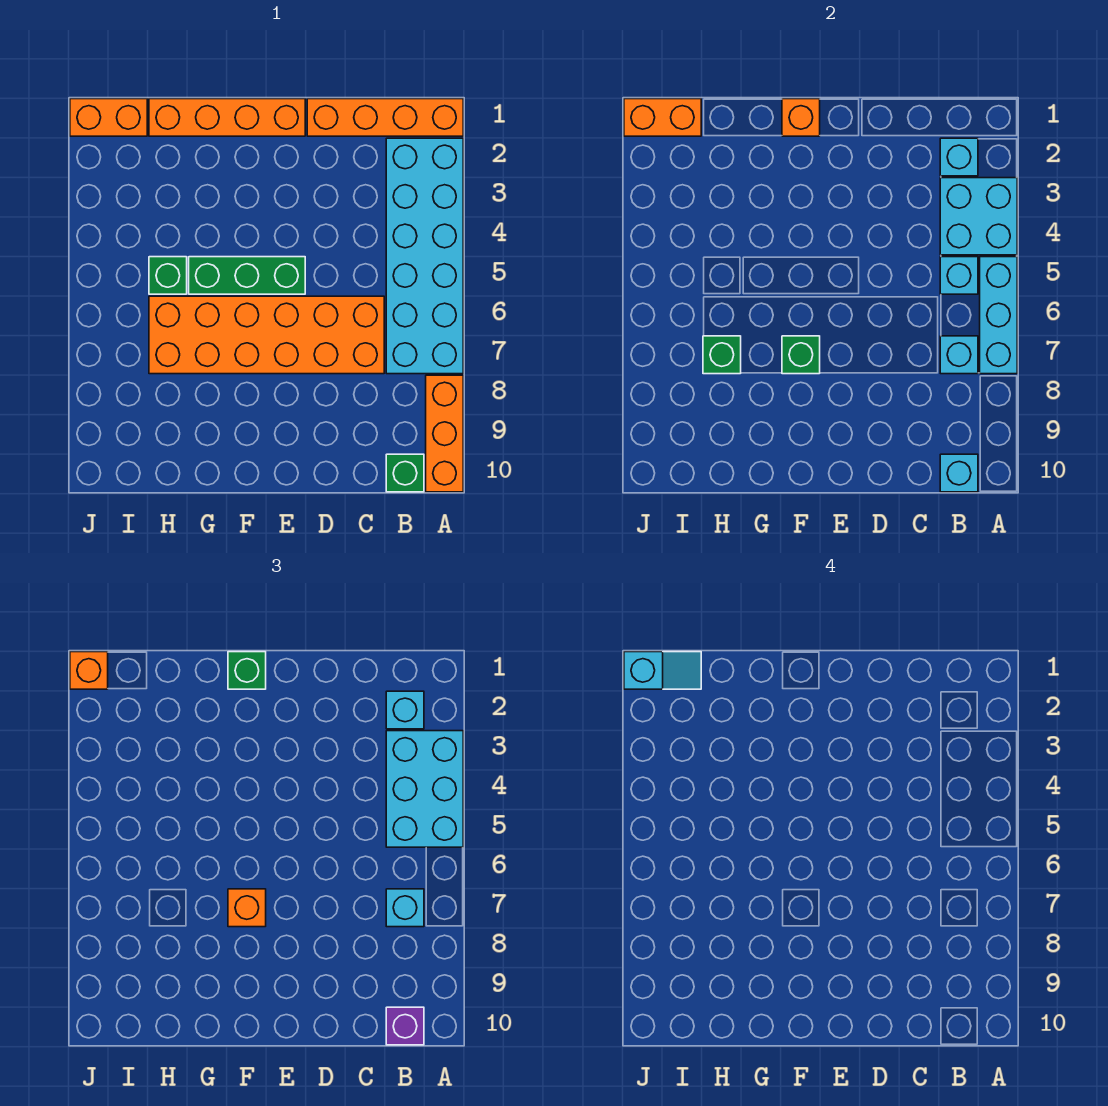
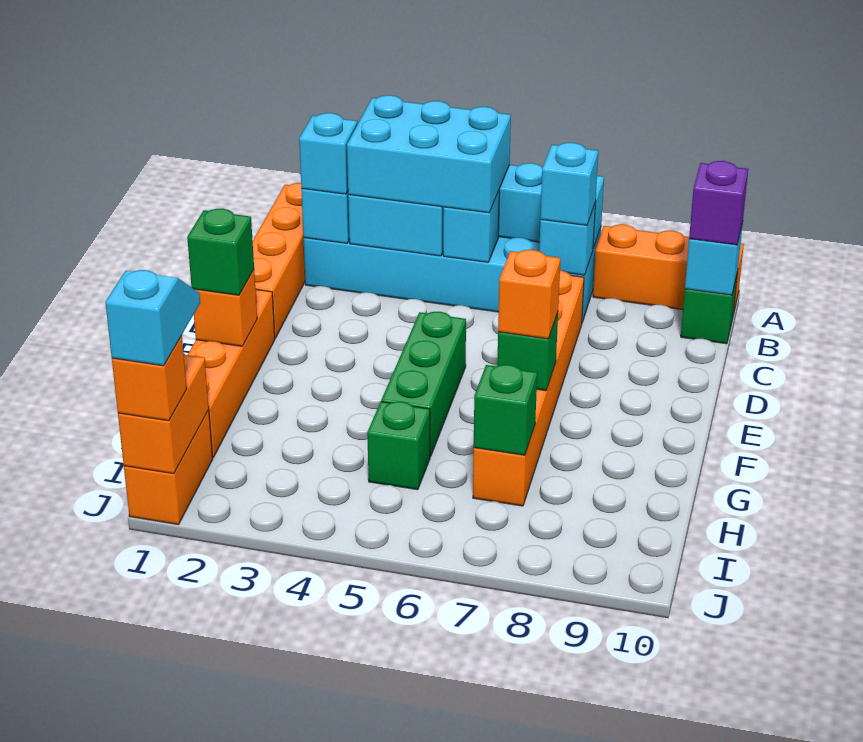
orange brick C6:H7 level 1 -> orange brick C7:H7 level 1

